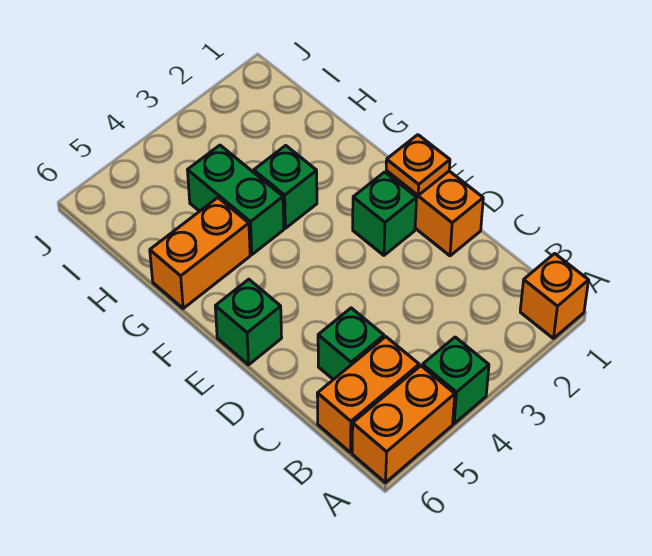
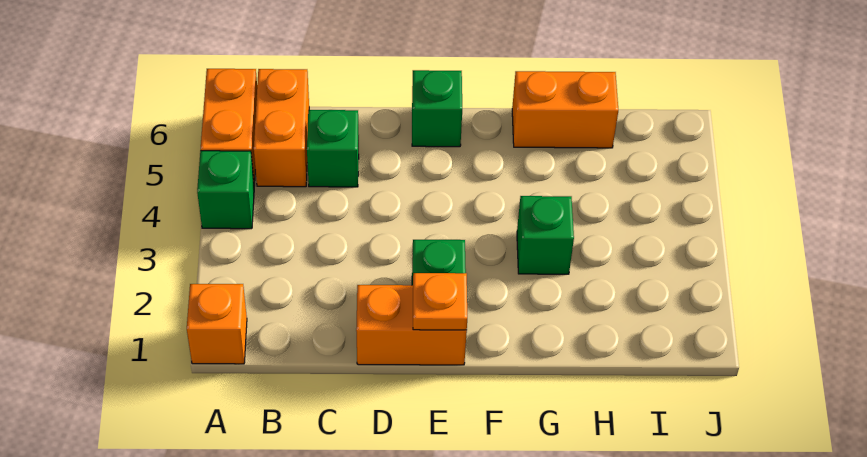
green brick G4:H4 level 1 -> none
orange brick G5:G6 level 1 -> orange brick G6:H6 level 1

